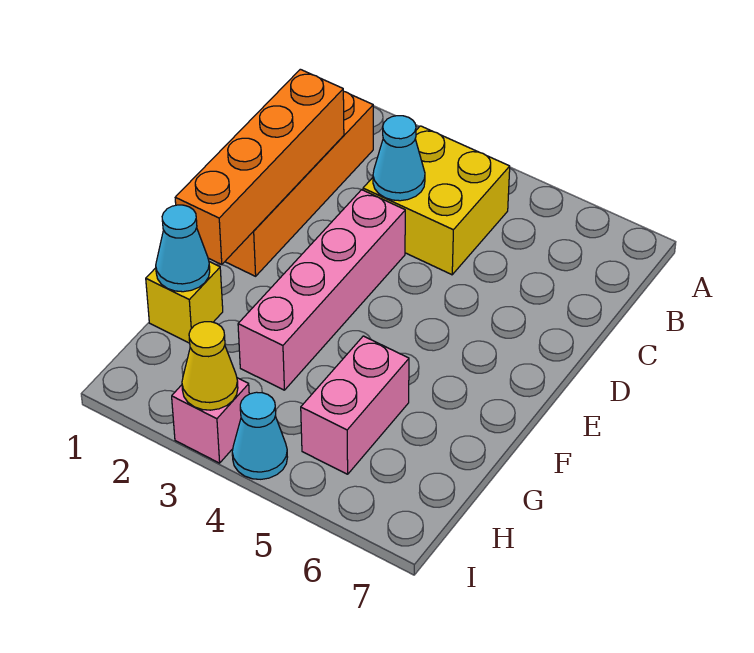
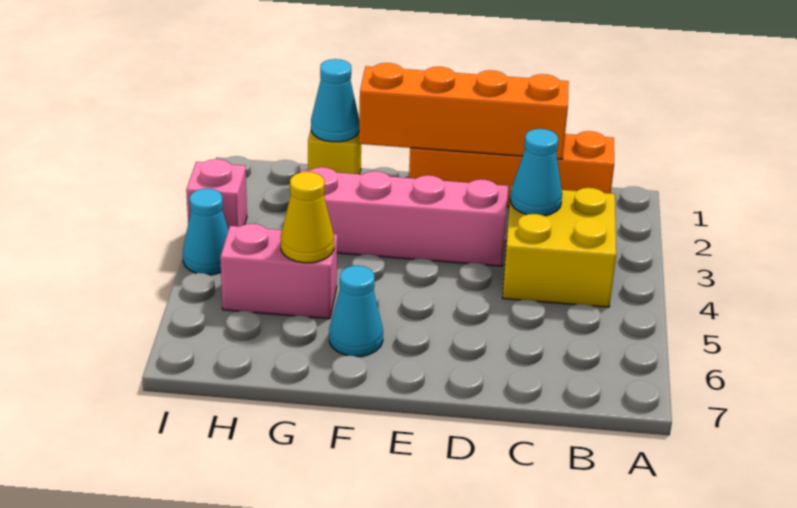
none -> cyan cone F6 level 1
yellow cone I3 level 2 -> yellow cone G5 level 2

